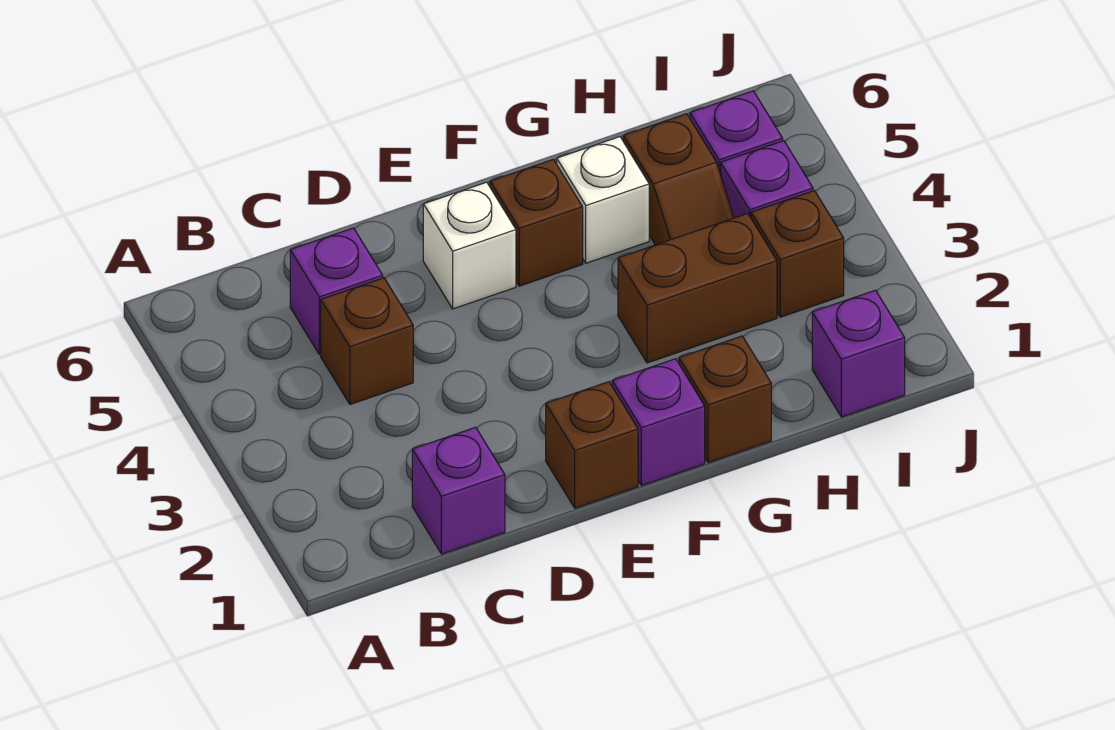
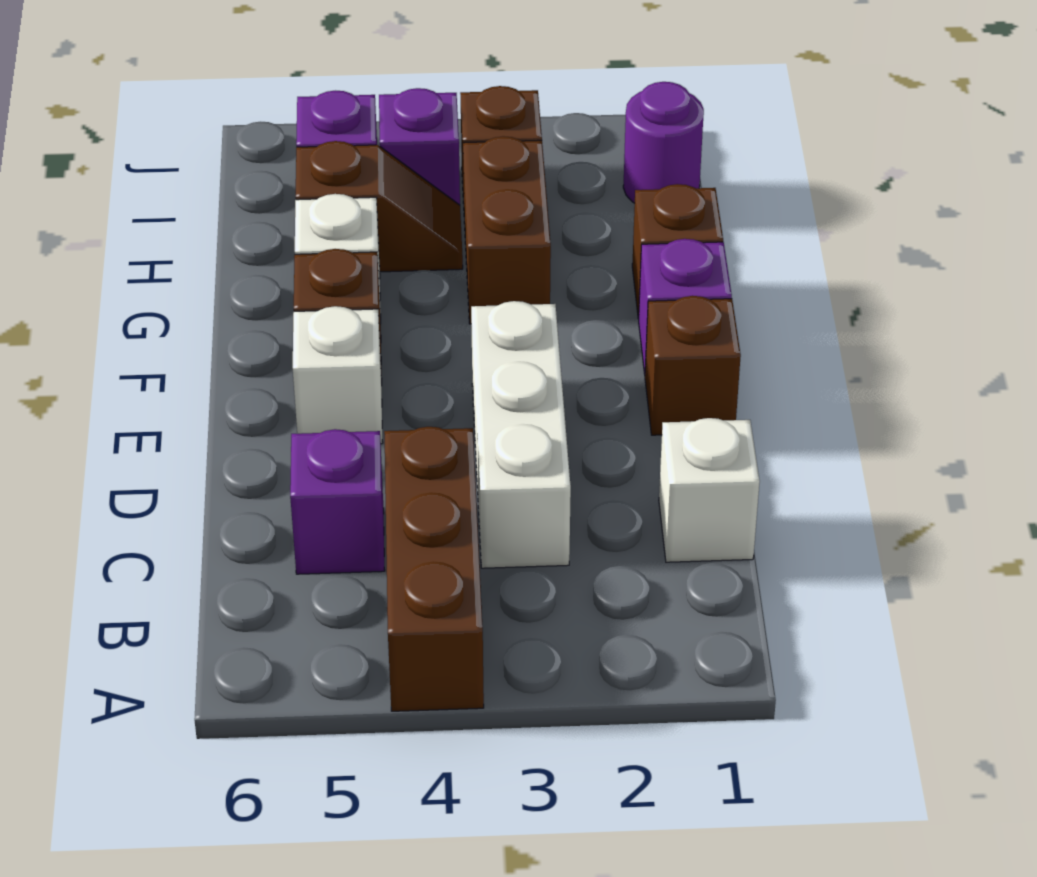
purple brick C1 level 1 -> white brick C1 level 1
none -> white brick C3:E3 level 1
brown brick C4 level 1 -> brown brick A4:C4 level 1
purple brick I1 level 1 -> purple round brick I1 level 1

